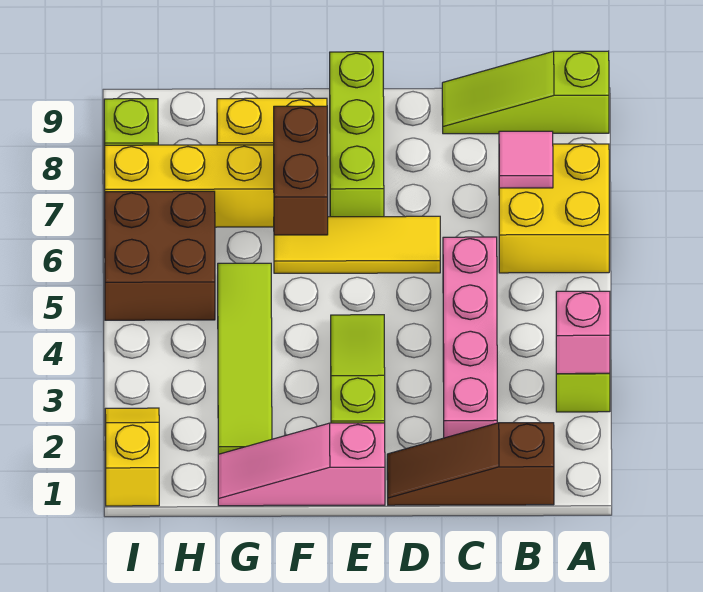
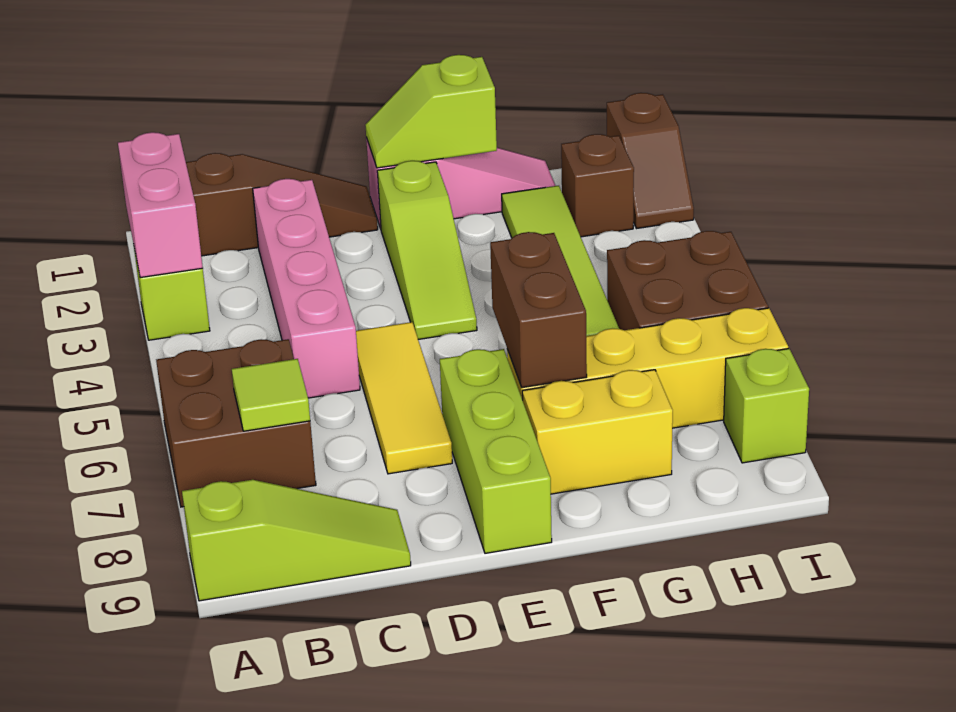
pink brick A3 level 2 -> pink brick A2:A3 level 2
yellow brick A6:B7 level 1 -> brown brick A6:B7 level 1
pink tile B7 level 2 -> lime tile B7 level 2
yellow tile D6:F6 level 1 -> yellow tile D5:D7 level 1
none -> lime slope E1:F1 level 2 top F
none -> brown brick H2 level 1
yellow slope I1:I2 level 1 top 1 -> brown slope I1:I2 level 1 top 1

